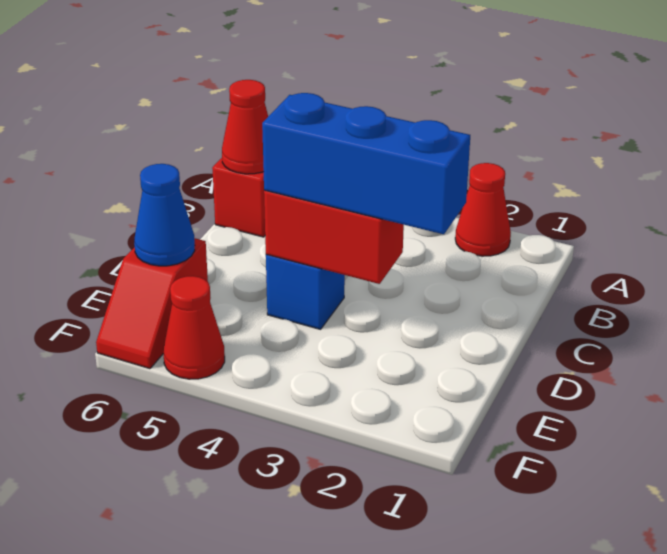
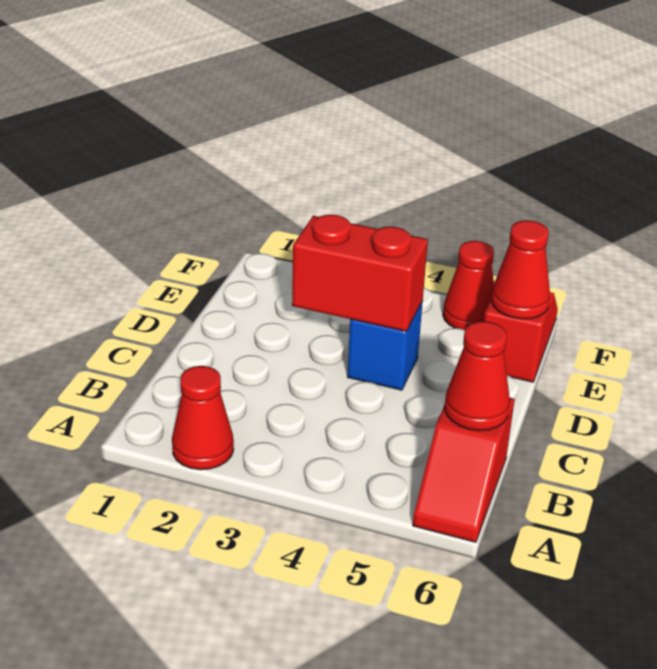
blue brick D2:D4 level 3 -> none
blue cone E6 level 2 -> red cone E6 level 2

